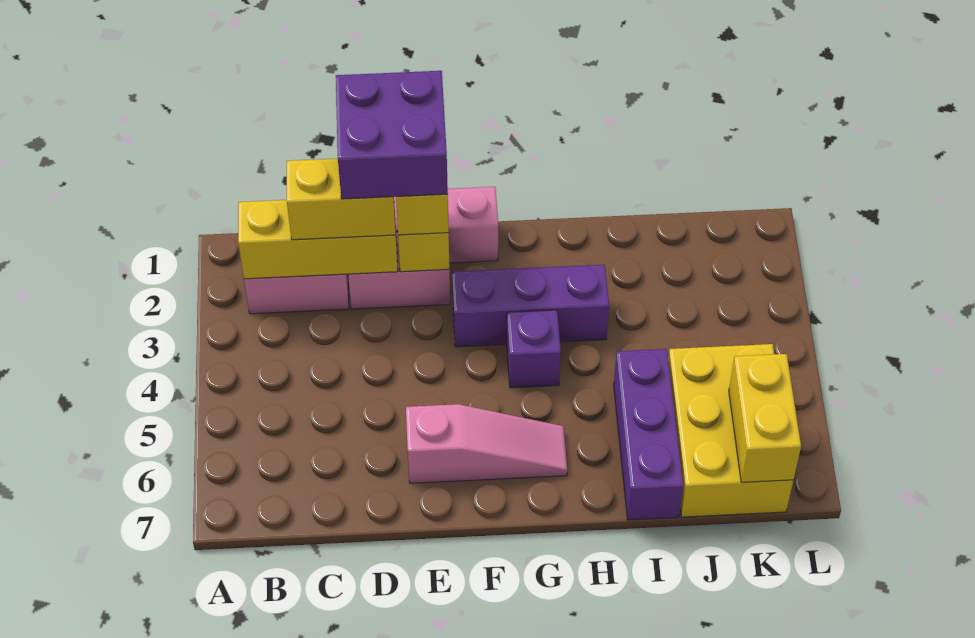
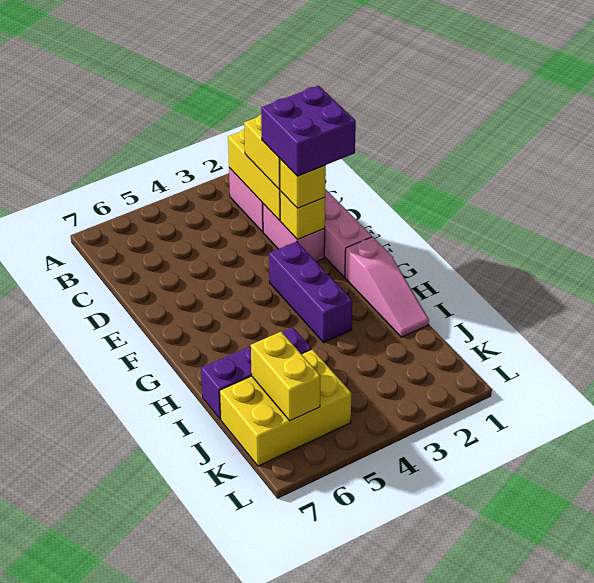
pink slope E6:G6 level 1 top E -> pink slope G1:I1 level 1 top G
purple brick G4 level 1 -> none
yellow brick K6:K7 level 2 -> yellow brick J6:K6 level 2

